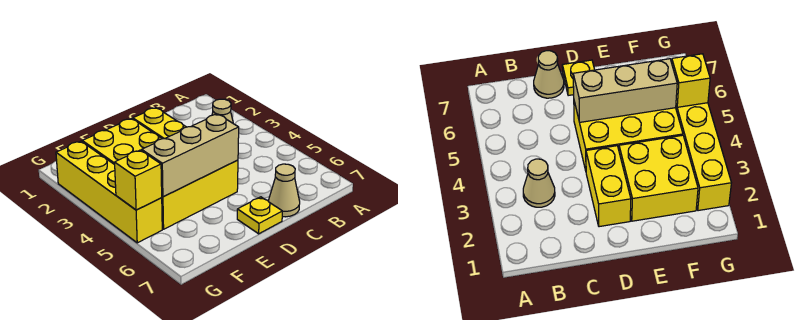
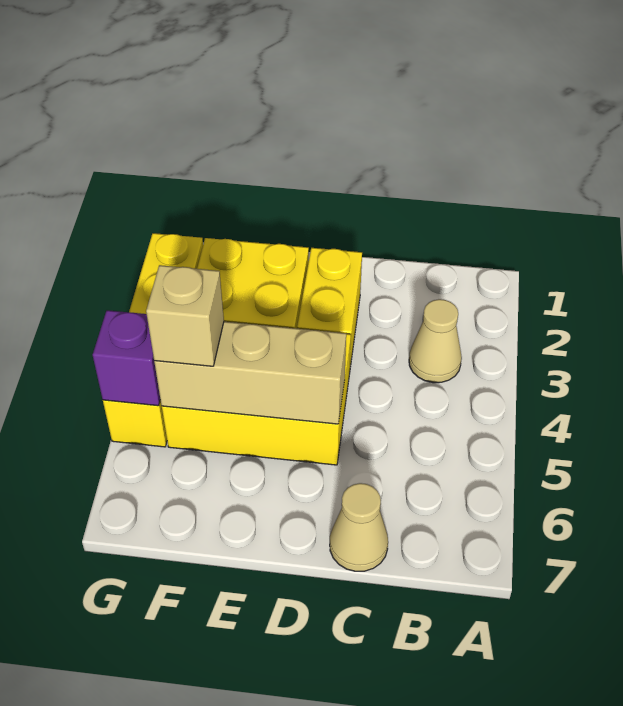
yellow plate D7 level 1 -> none
none -> tan brick F5 level 3
yellow brick G5 level 2 -> purple brick G5 level 2

